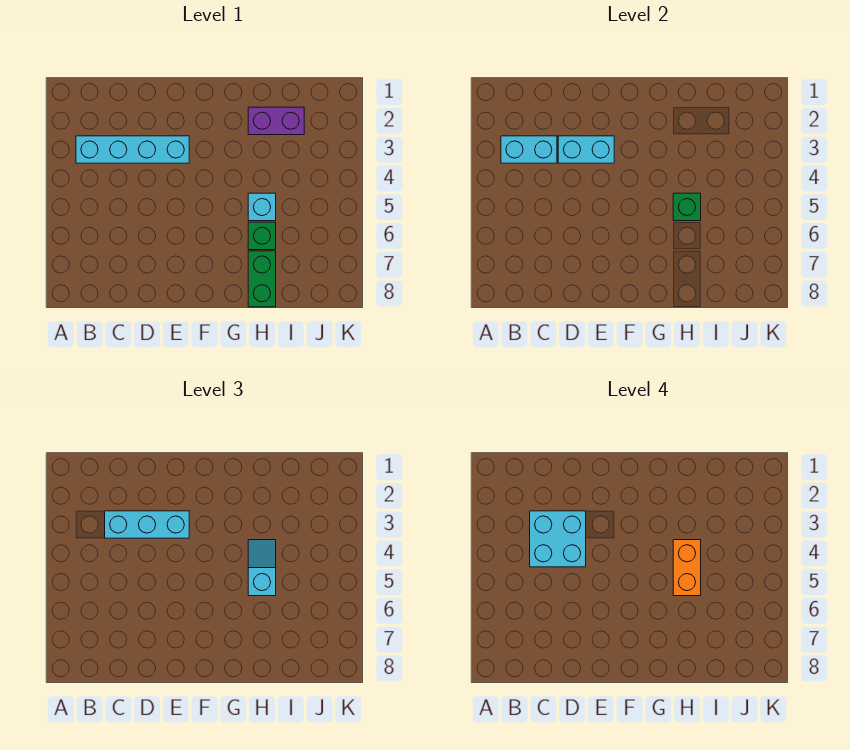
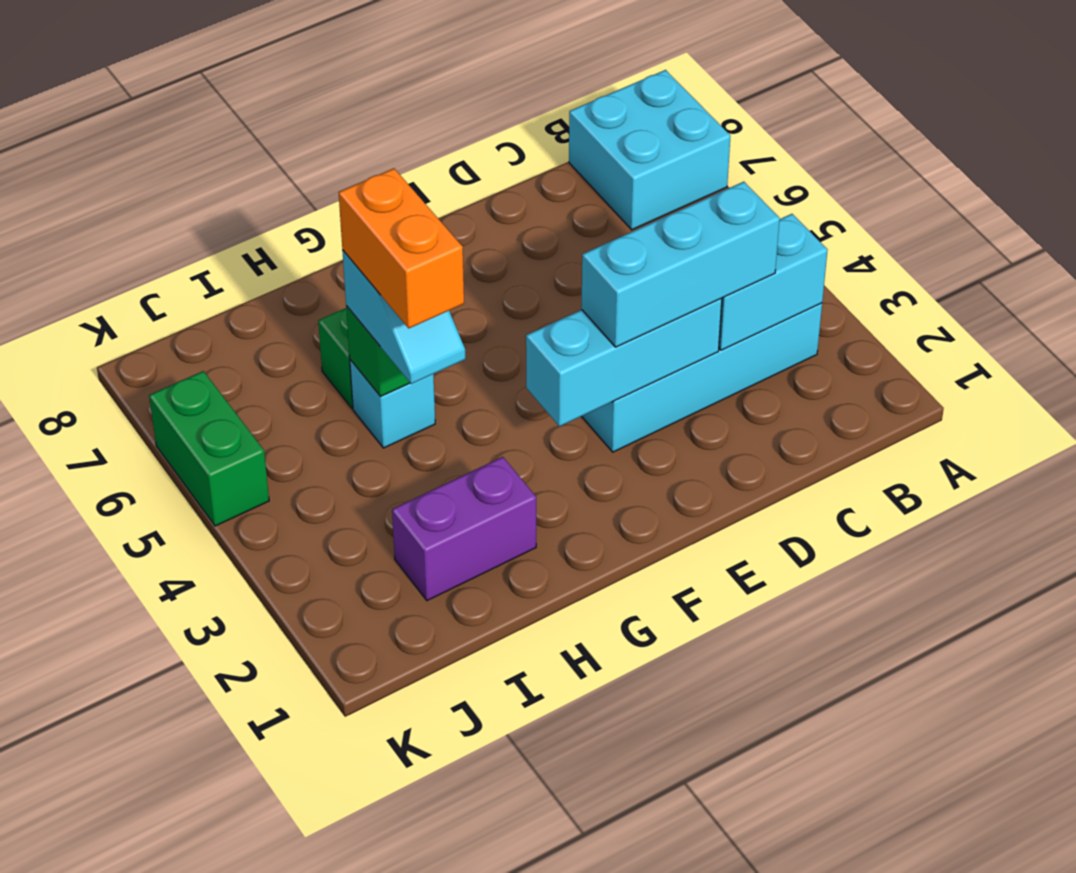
cyan brick C3:D4 level 4 -> cyan brick A7:B8 level 1
cyan brick D3:E3 level 2 -> cyan brick D3:F3 level 2
green brick H7:H8 level 1 -> green brick K5:K6 level 1

